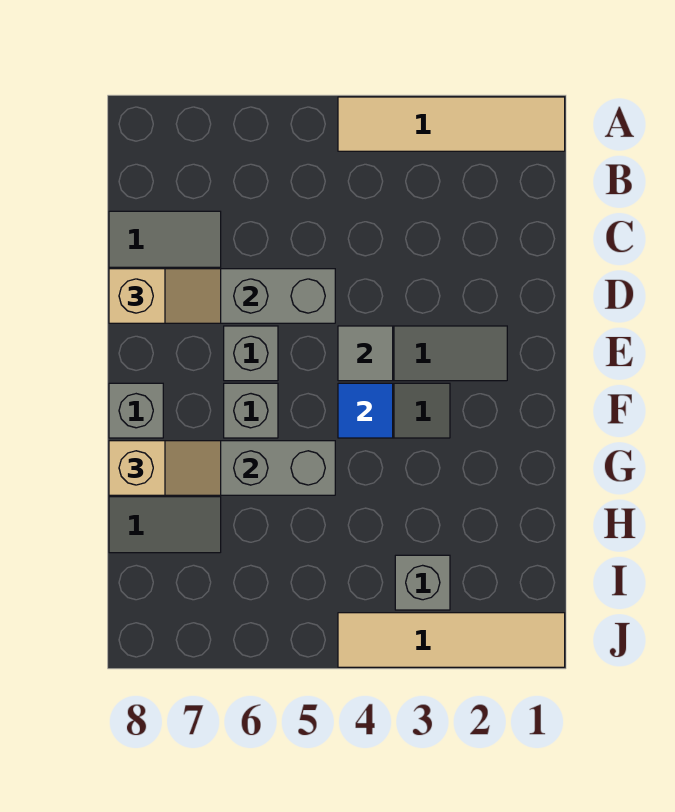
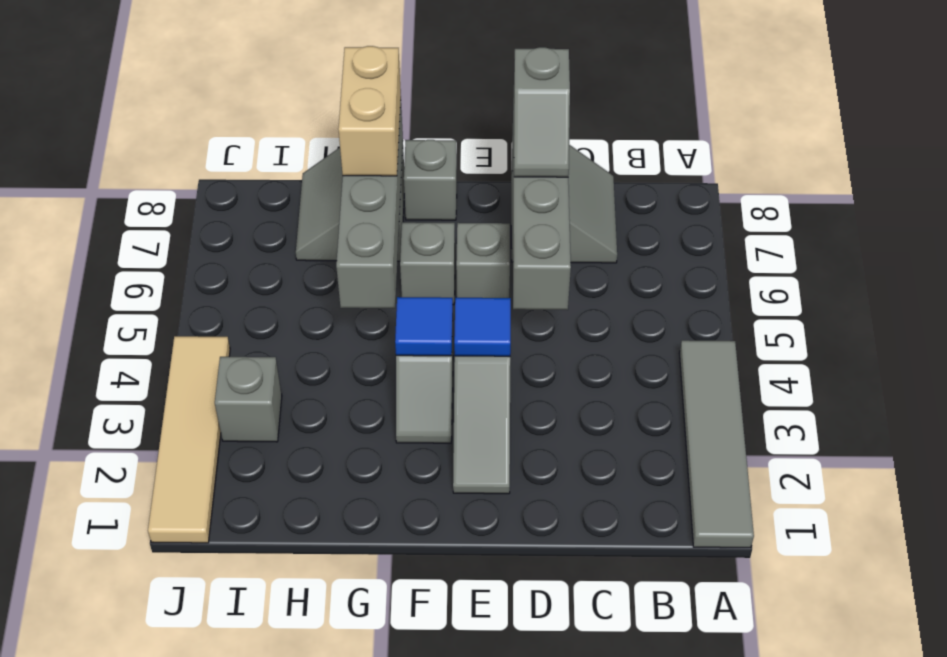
tan tile A1:A4 level 1 -> grey tile A1:A4 level 1
tan slope D7:D8 level 3 top 8 -> grey slope D7:D8 level 3 top 8
grey tile E4 level 2 -> blue tile E4 level 2
tan slope G7:G8 level 3 top 8 -> tan brick G7:G8 level 3

